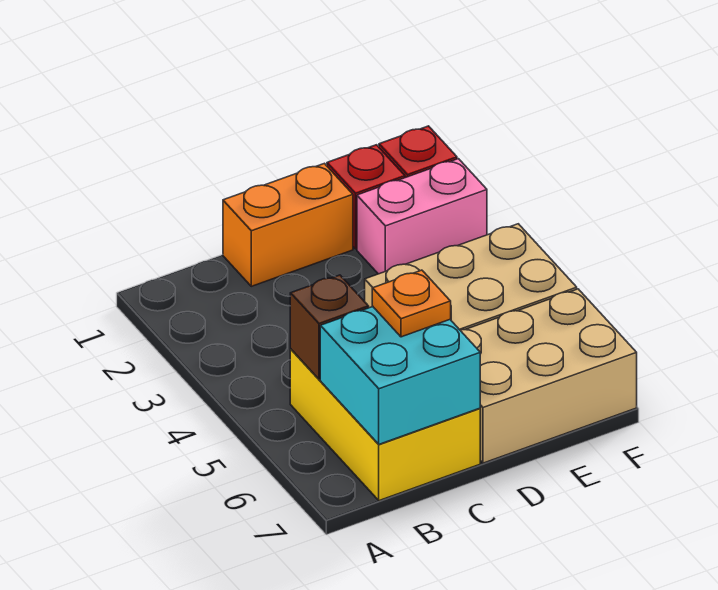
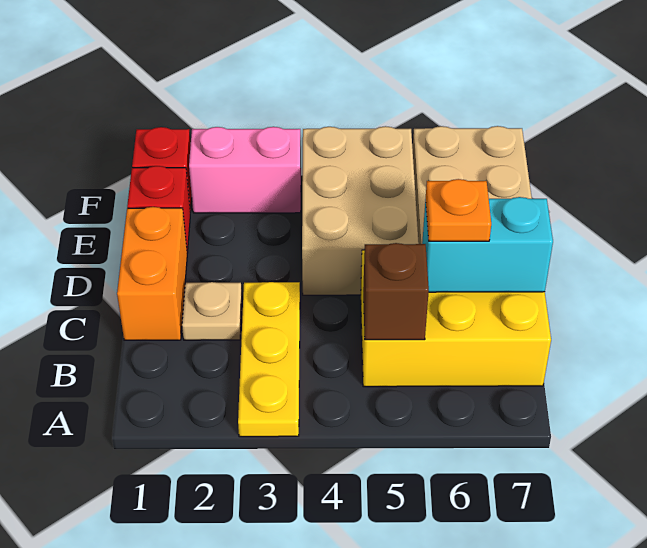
none -> yellow plate A3:C3 level 1
cyan brick B6:C7 level 2 -> cyan brick C6:C7 level 2
none -> tan plate C2 level 1
pink brick E2:F2 level 1 -> pink brick F2:F3 level 1

